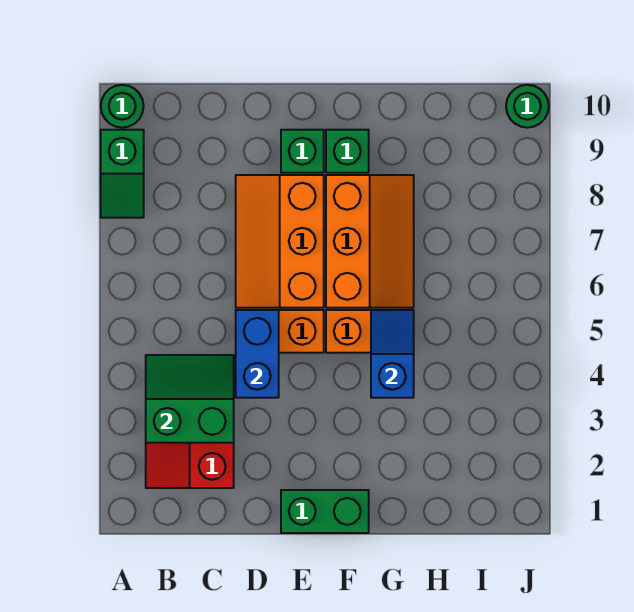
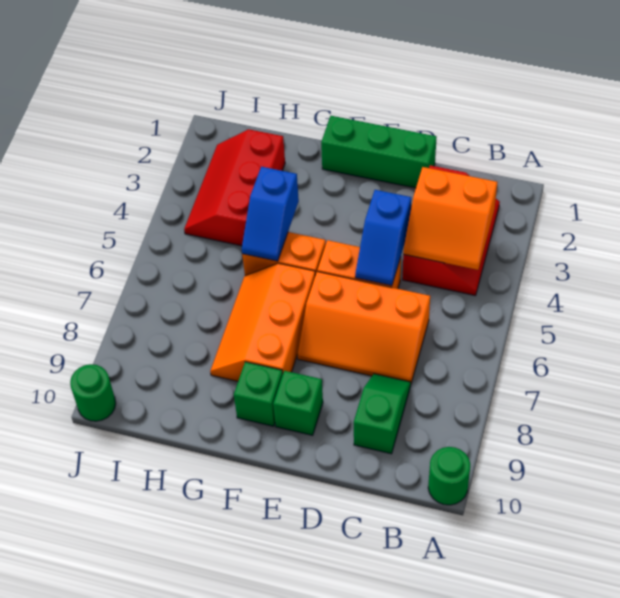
green slope A8:A9 level 1 top 9 -> green slope C8:C9 level 1 top 9
green slope B3:C4 level 2 top 3 -> orange slope B3:C4 level 2 top 3
blue brick D4:D5 level 2 -> blue slope D4:D5 level 2 top 4
orange slope D6:E8 level 1 top E -> orange slope C6:E7 level 1 top 6
green brick E1:F1 level 1 -> green brick D1:F1 level 1
none -> red slope H2:I4 level 1 top H

